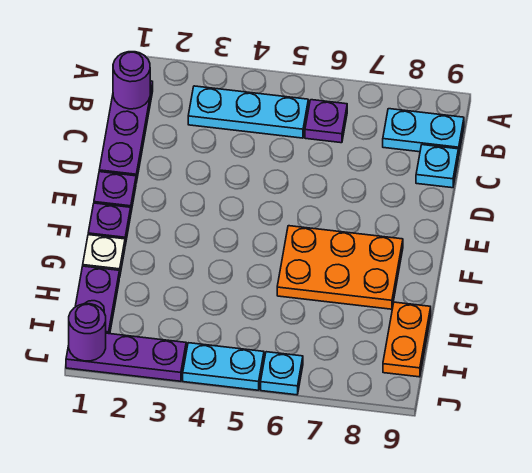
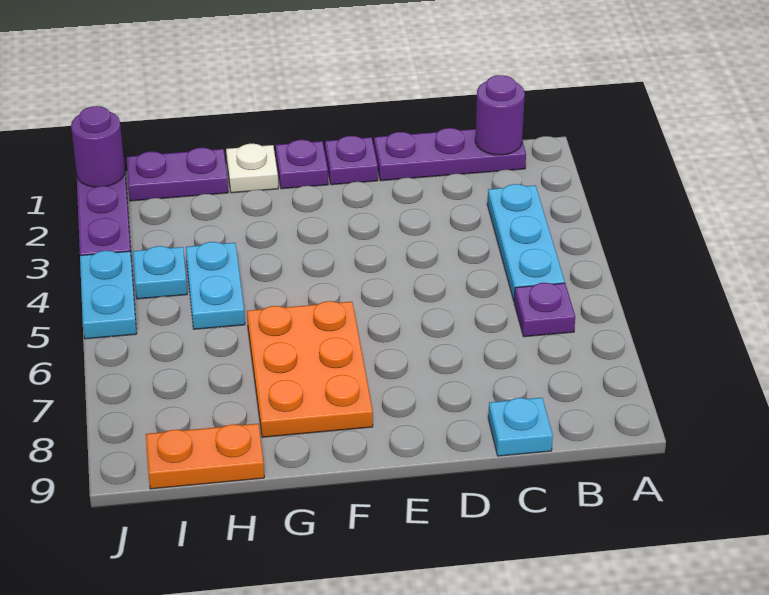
cyan plate B8:B9 level 1 -> cyan plate H4:H5 level 1
cyan plate J6 level 1 -> cyan plate I4 level 1

